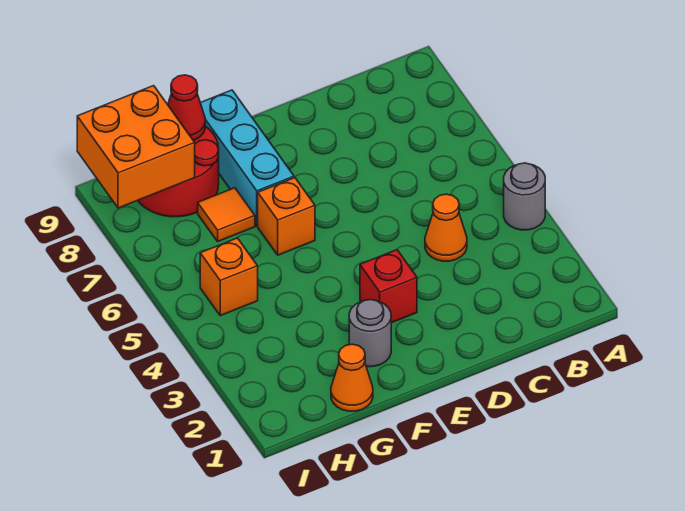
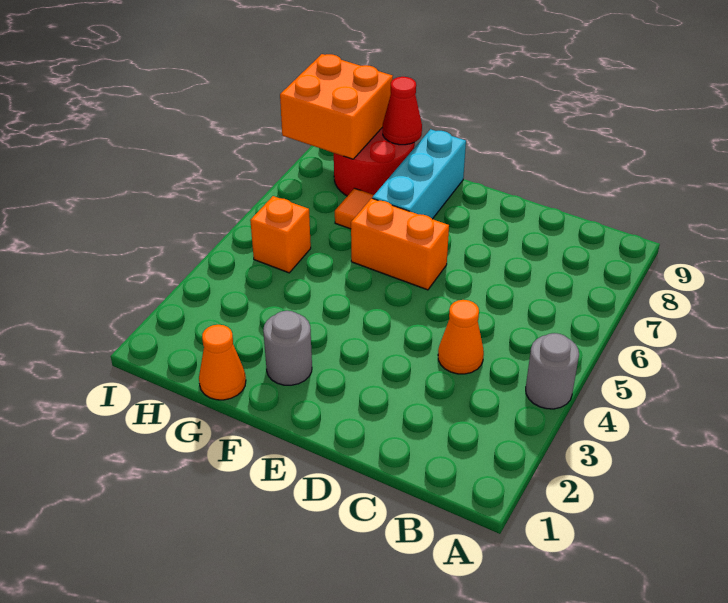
red brick E3 level 1 -> none
orange brick F6 level 1 -> orange brick E6:F6 level 1

